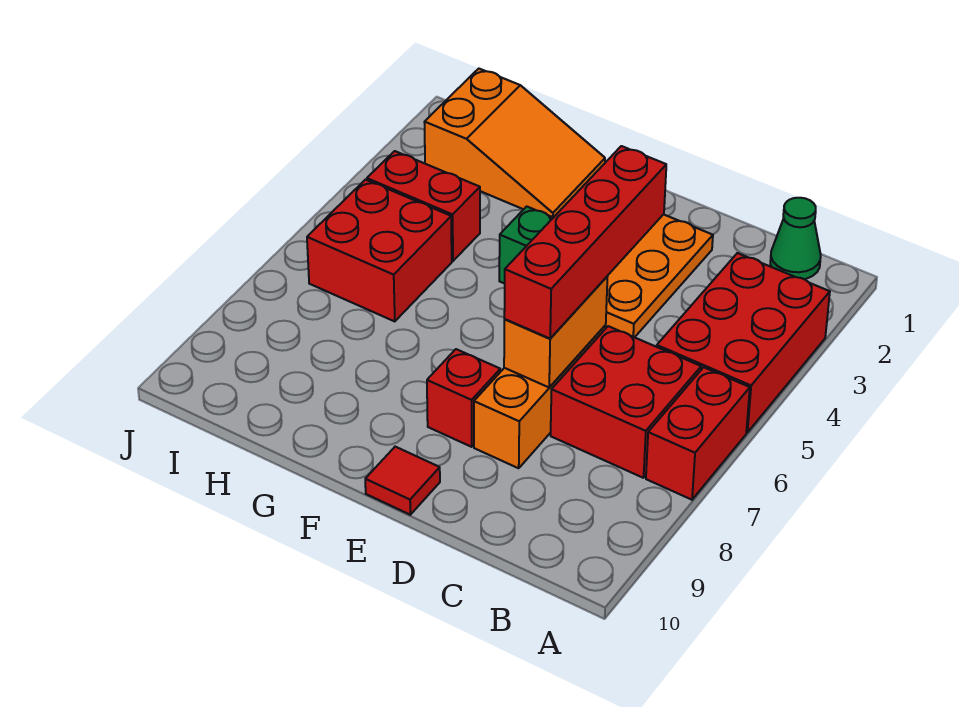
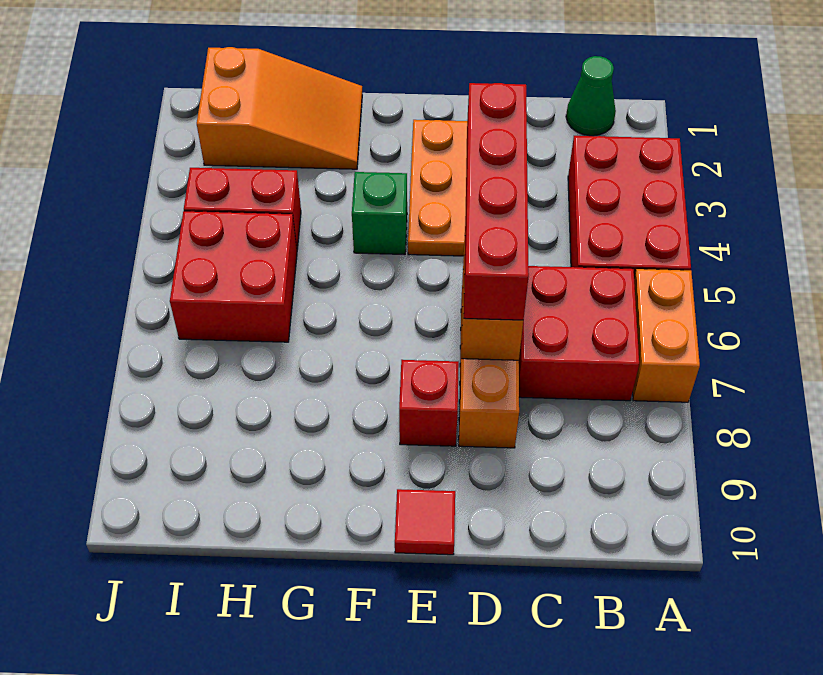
red brick A6:A7 level 1 -> orange brick A6:A7 level 1

